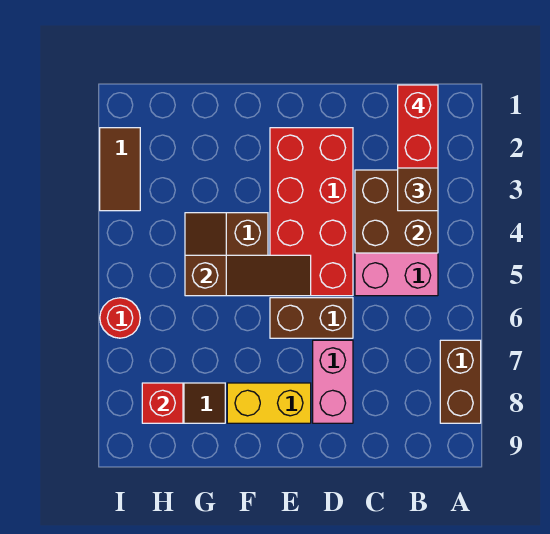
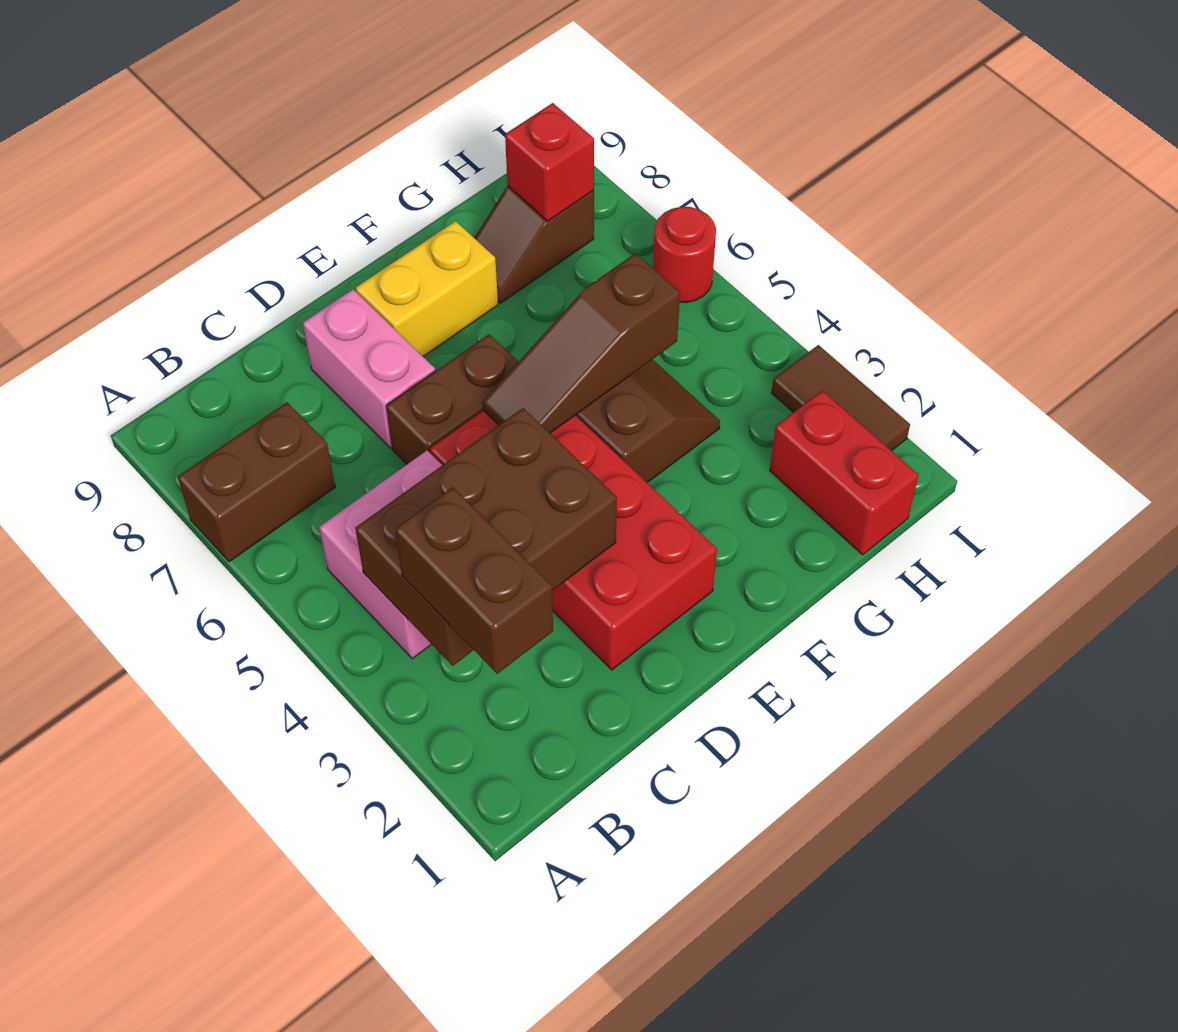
brown brick A7:A8 level 1 -> brown brick A7:B7 level 1
red brick B1:B2 level 4 -> red brick H1:H2 level 1
brown brick B3:C4 level 2 -> brown brick B3:D4 level 2

